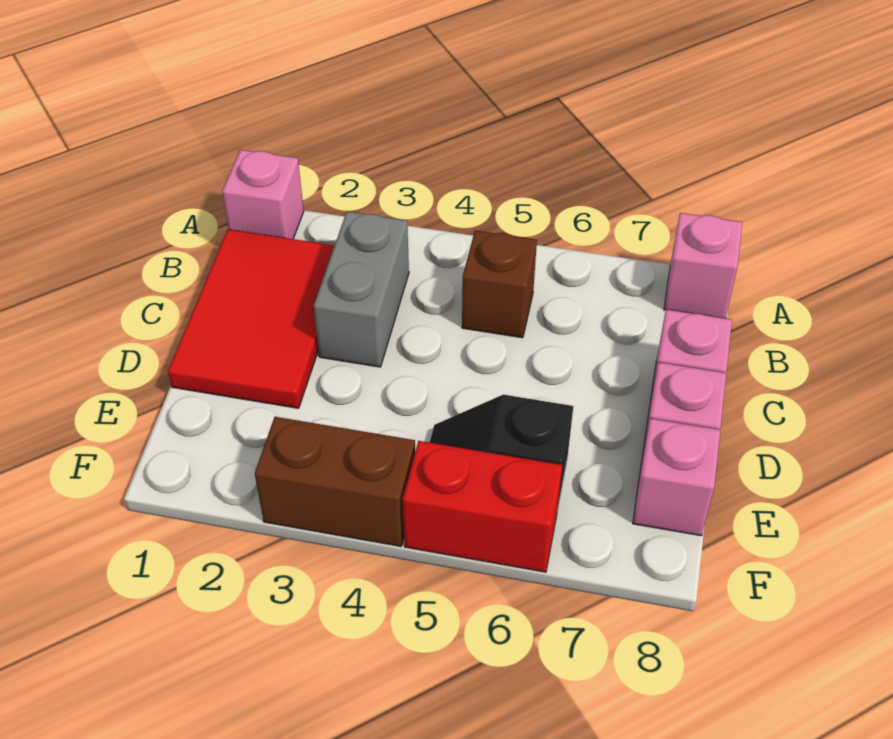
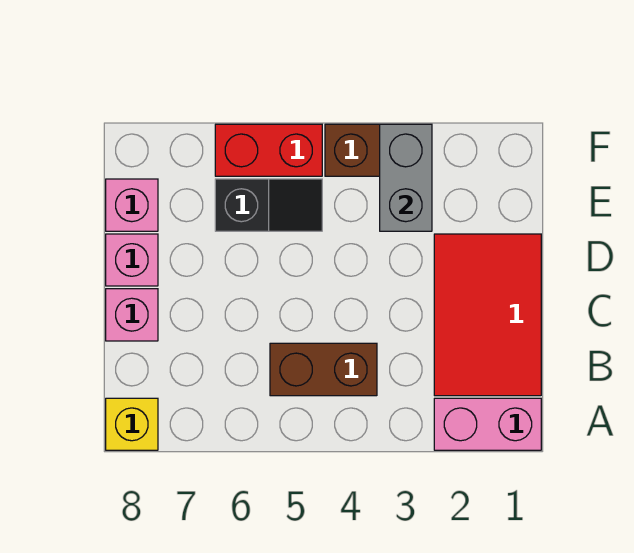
pink brick A1 level 1 -> pink brick A1:A2 level 1
pink brick A8 level 1 -> yellow brick A8 level 1
grey brick B3:C3 level 1 -> grey brick E3:F3 level 2
brown brick B5 level 1 -> brown brick B4:B5 level 1

